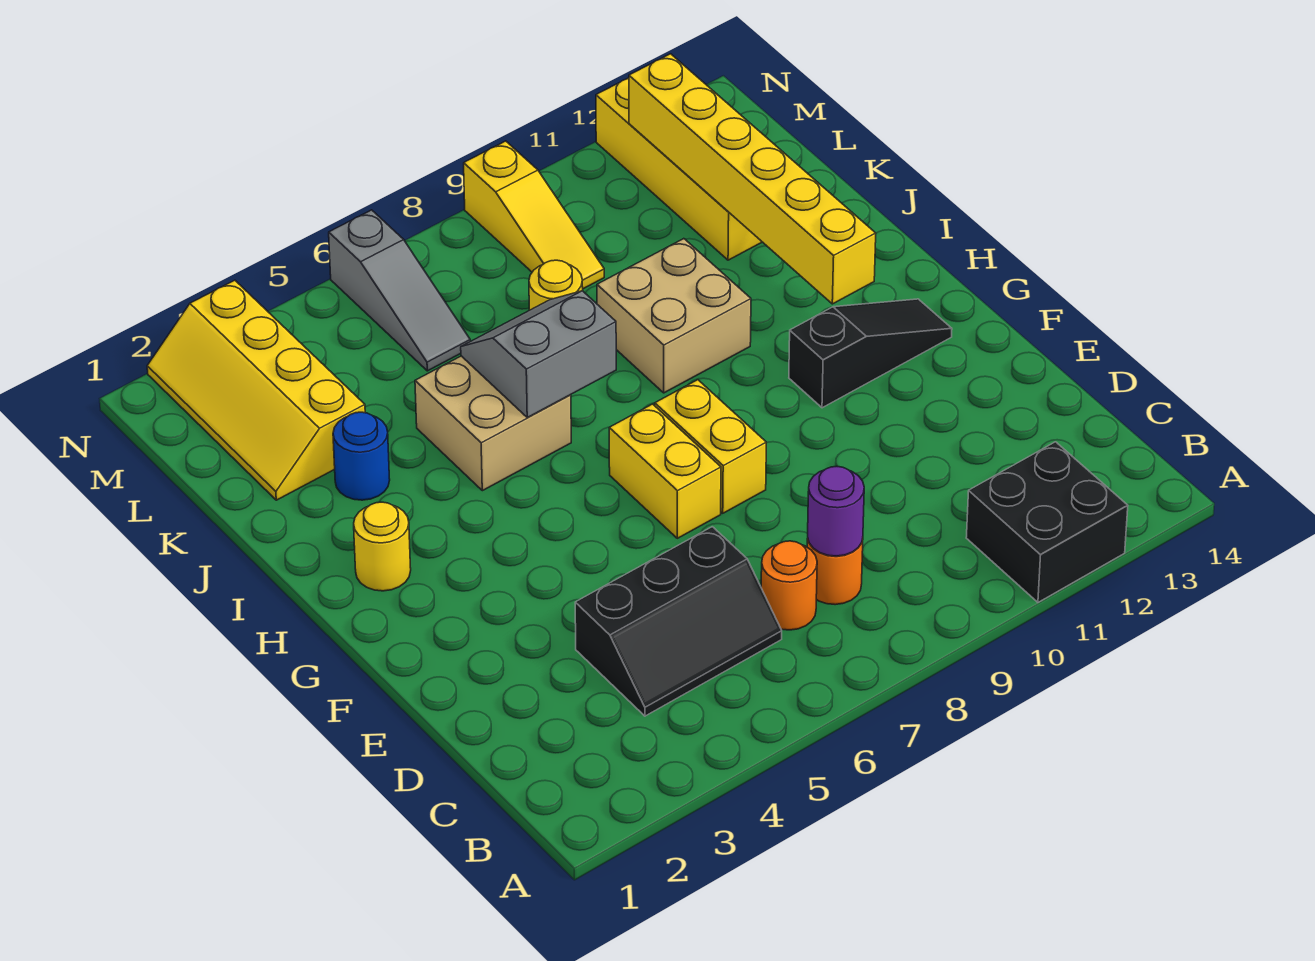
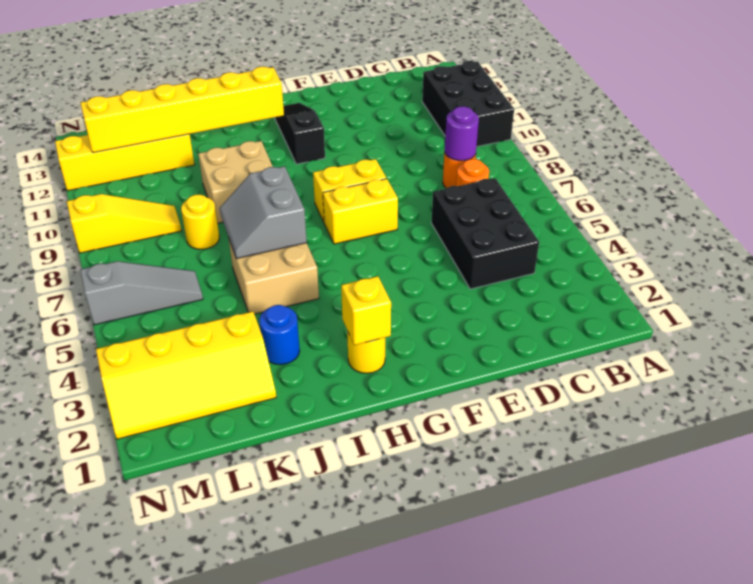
black brick A11:B12 level 1 -> black brick A10:B12 level 1
black slope C4:D6 level 1 top D -> black brick C4:D6 level 1
none -> yellow brick H2 level 2

